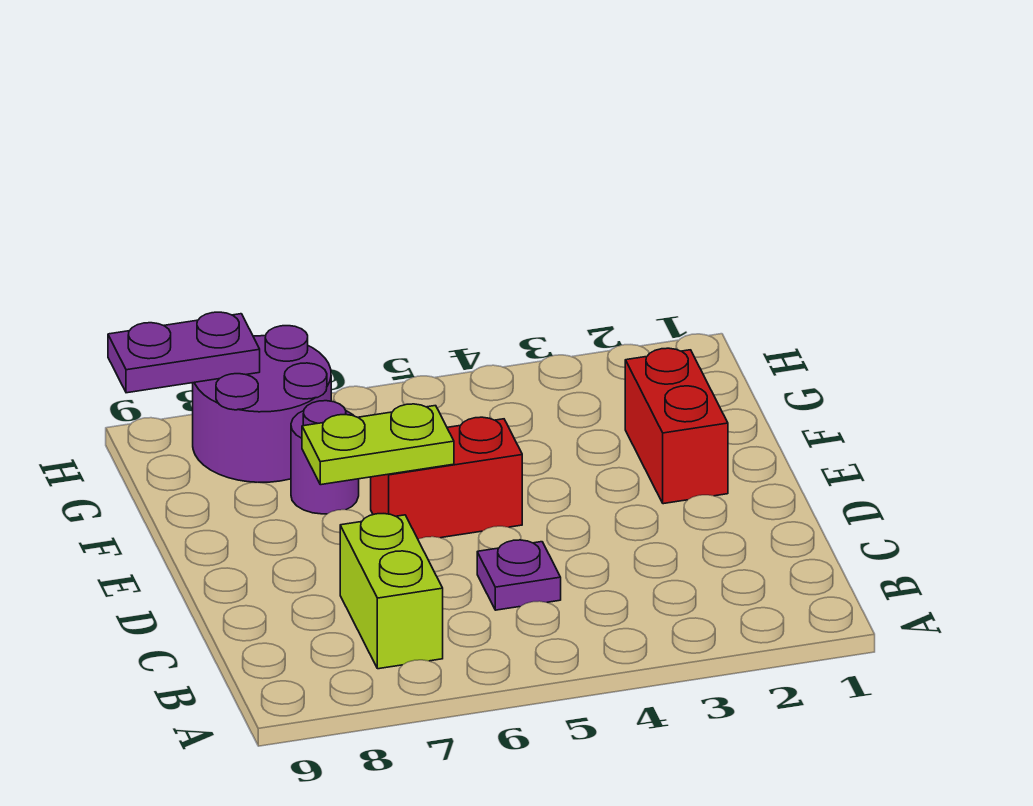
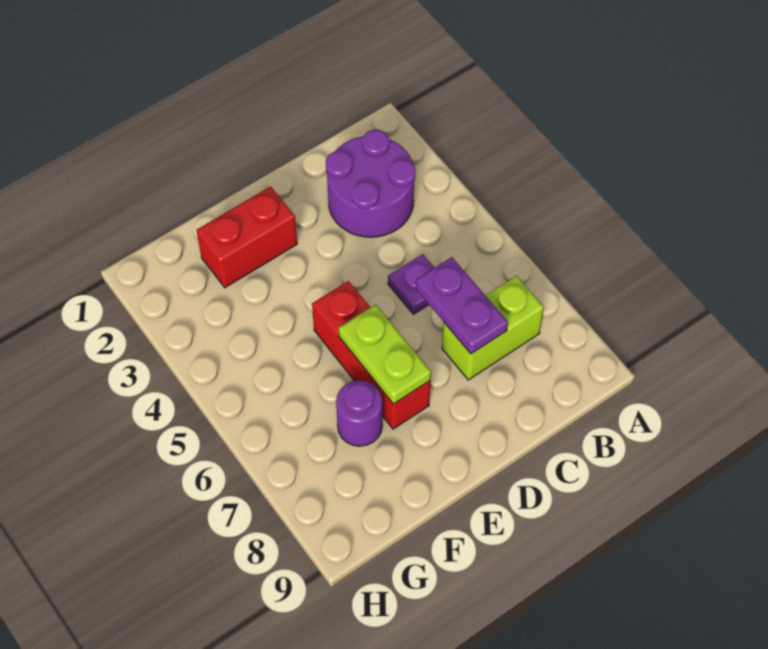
red brick E5:E6 level 1 -> red brick E5:E7 level 1
purple round brick G7:H8 level 1 -> purple round brick B2:C3 level 1
purple plate H8:H9 level 2 -> purple plate C6:C7 level 2

